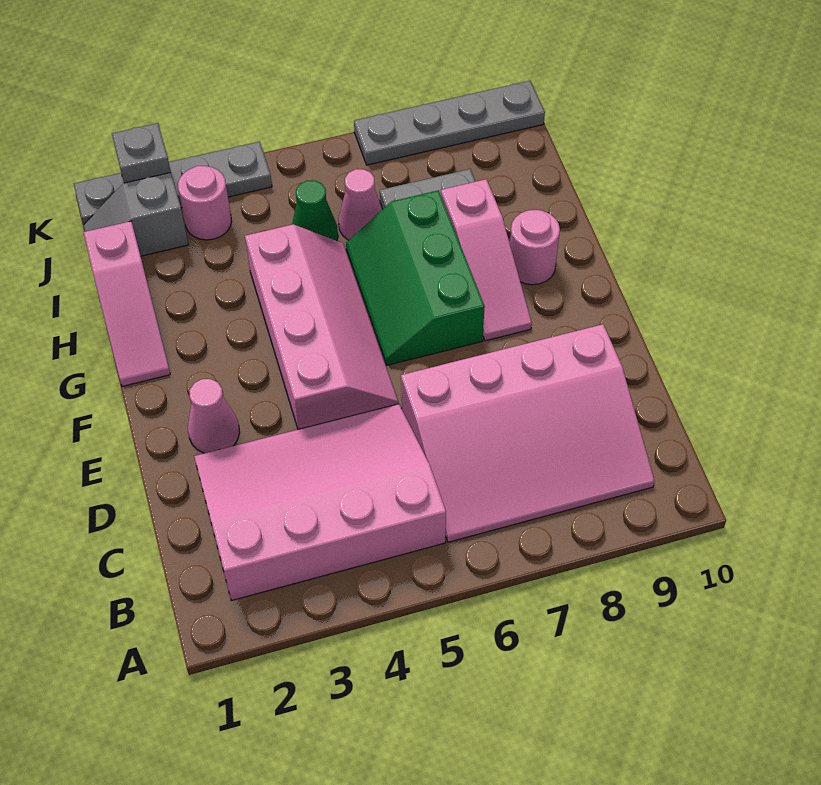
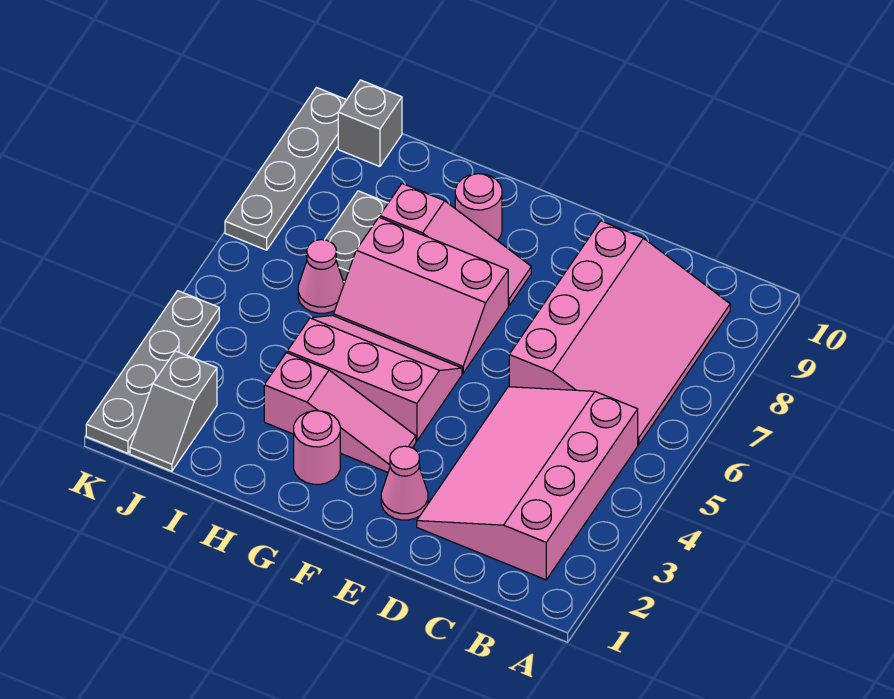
pink slope E4:H5 level 1 top 4 -> pink slope F4:H5 level 1 top 4
green slope F6:H7 level 1 top 7 -> pink slope F6:H7 level 1 top 7
pink slope G1:I1 level 1 top I -> pink slope F3:H3 level 1 top H
green cone I5 level 1 -> none
pink round brick J3 level 1 -> pink round brick G2 level 1
grey brick K2 level 2 -> grey brick J10 level 1

